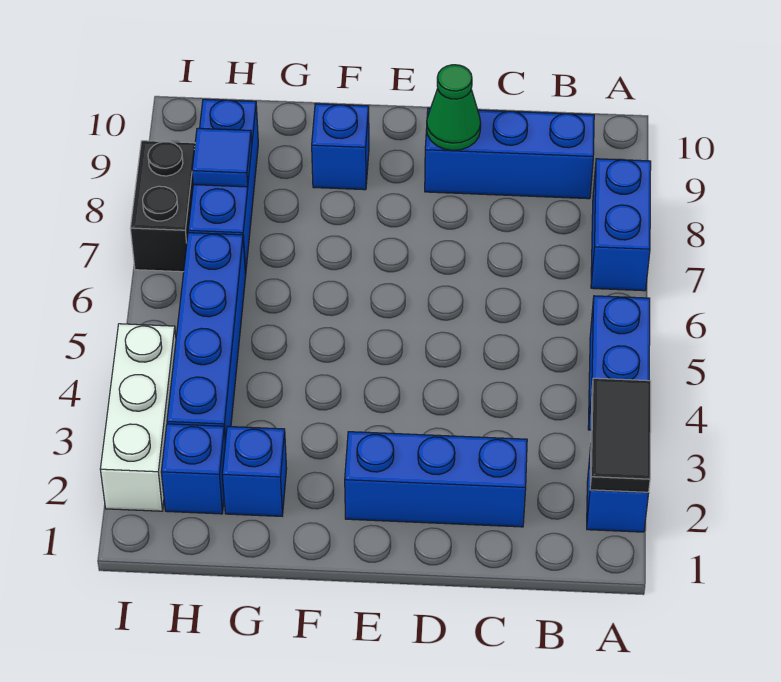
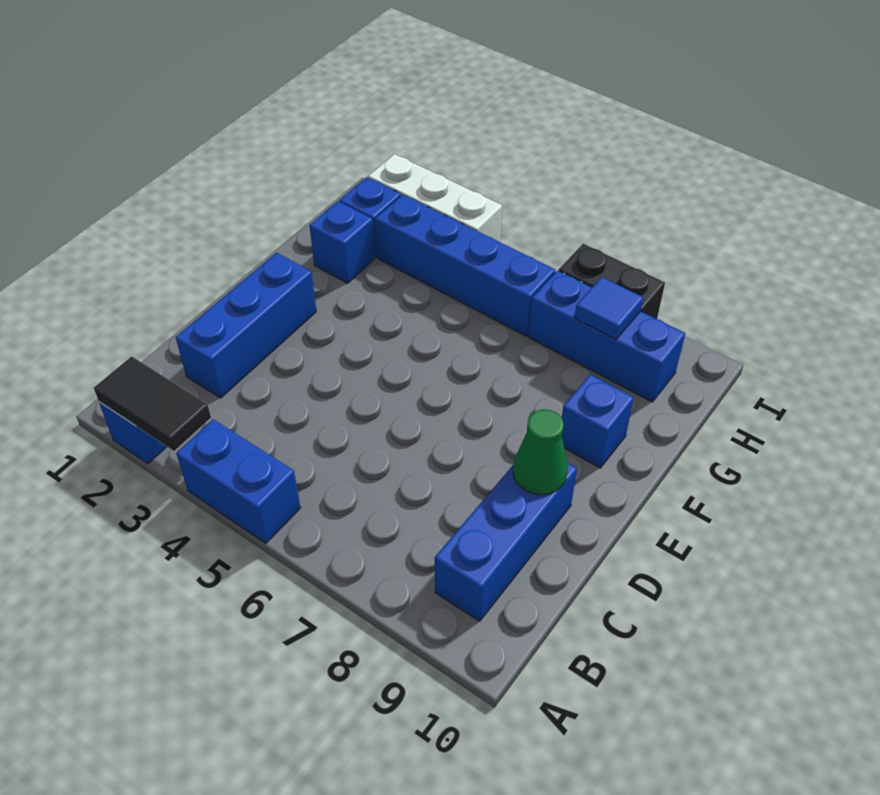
blue brick A7:A8 level 1 -> none

